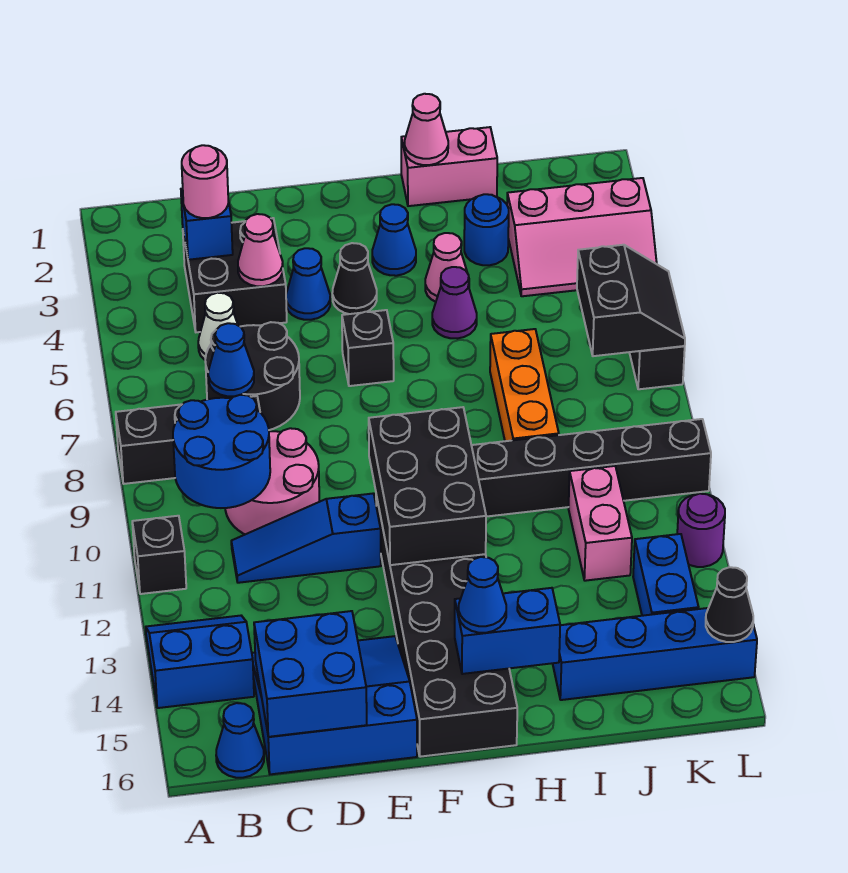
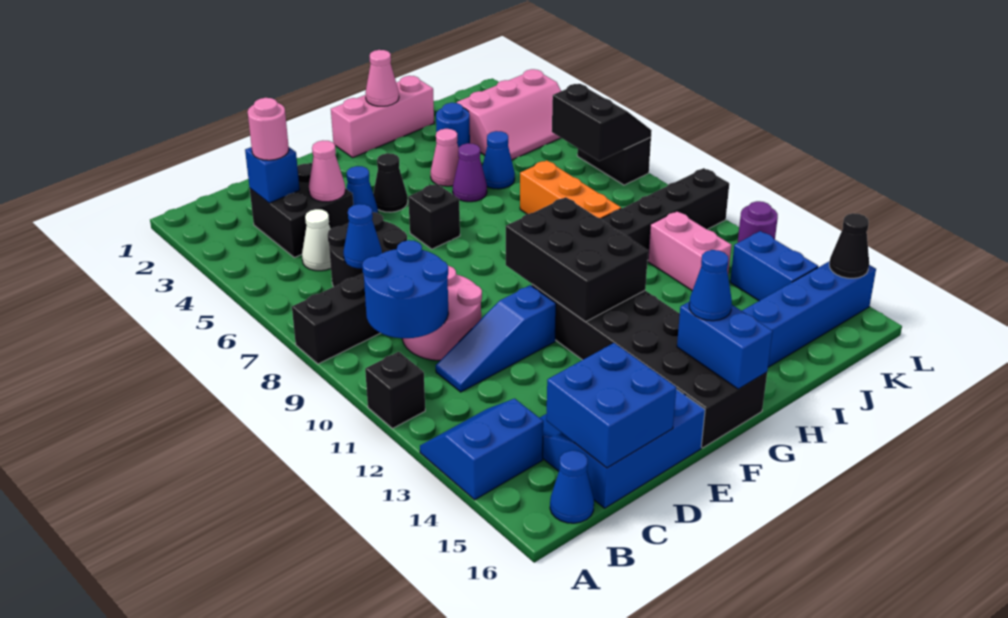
blue cone G3 level 1 -> blue cone I5 level 1
blue brick G15:H15 level 2 -> blue brick G15:G16 level 2
pink brick H1:I1 level 1 -> pink brick G1:I1 level 1

